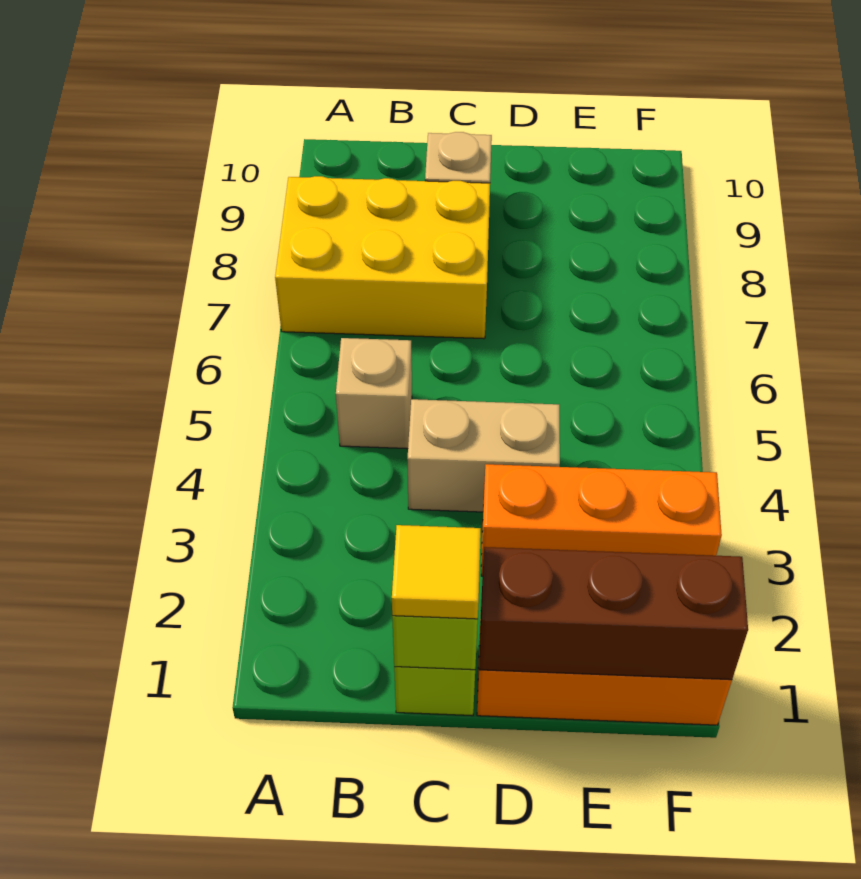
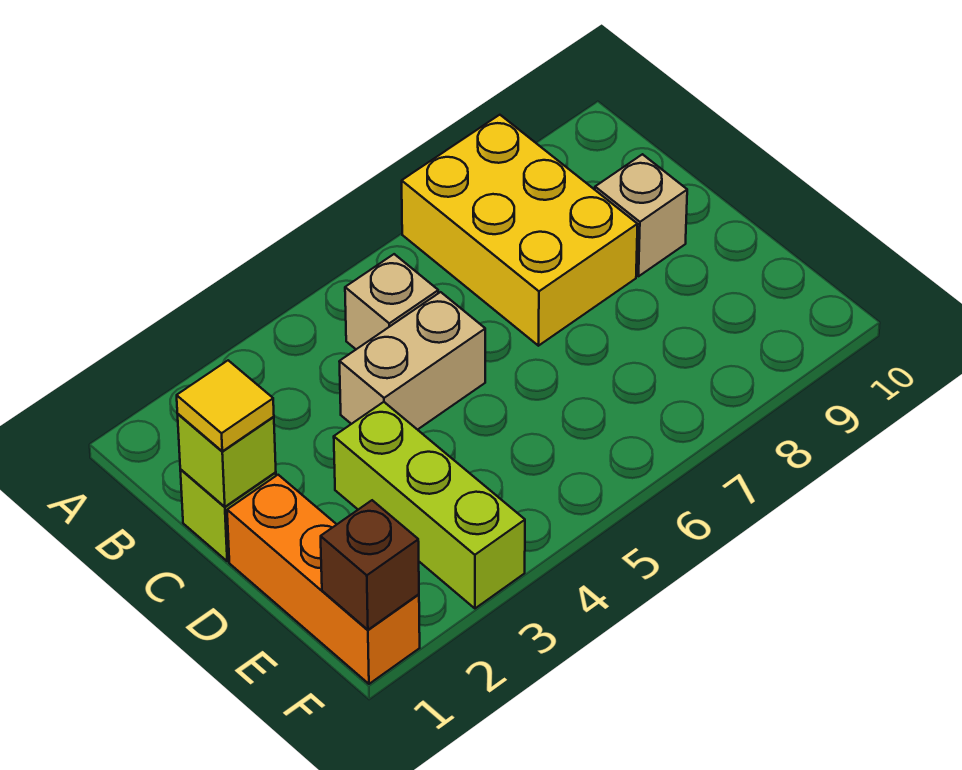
tan brick C4:D4 level 1 -> tan brick C4:C5 level 1
brown brick D1:F1 level 2 -> brown brick F1 level 2
orange brick D3:F3 level 1 -> lime brick D3:F3 level 1

